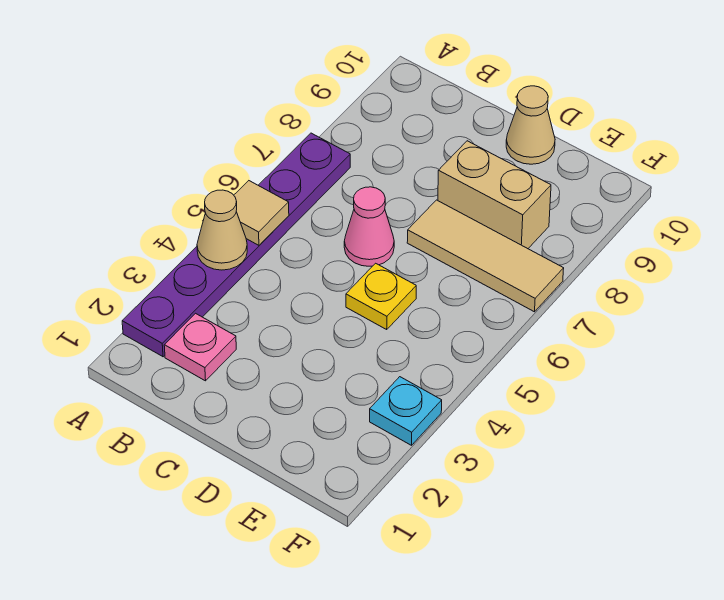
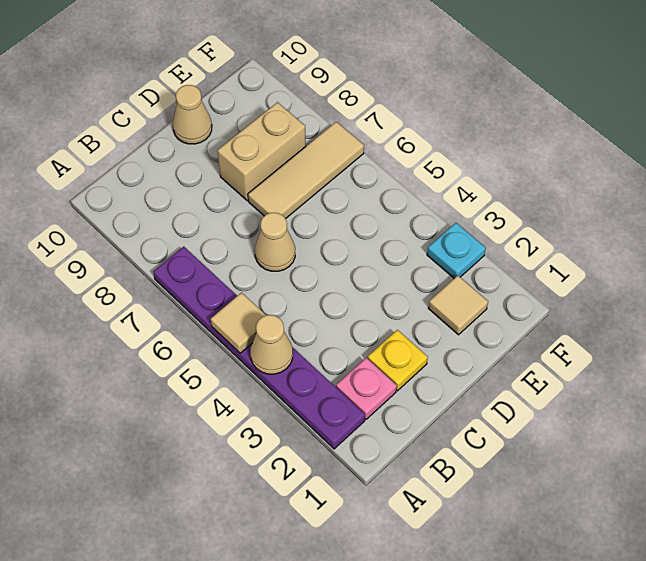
pink cone C6 level 1 -> tan cone C6 level 1
yellow plate D5 level 1 -> yellow plate C2 level 1
none -> tan tile E2 level 1

